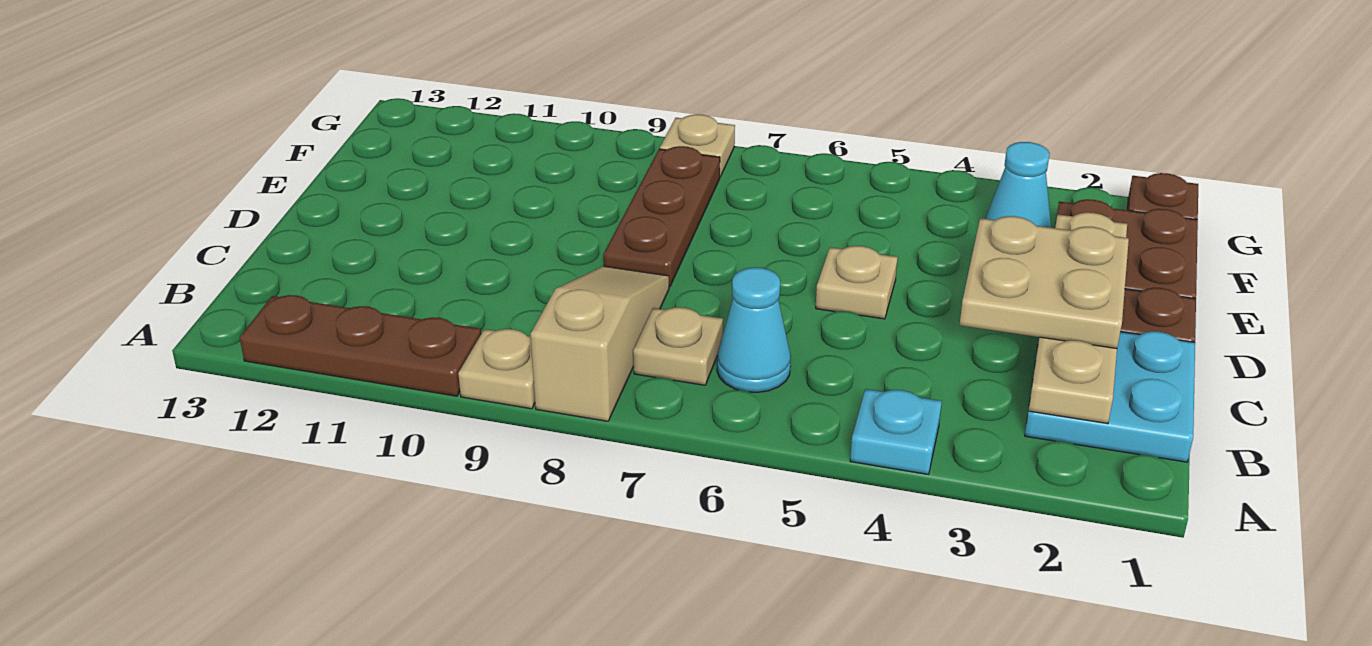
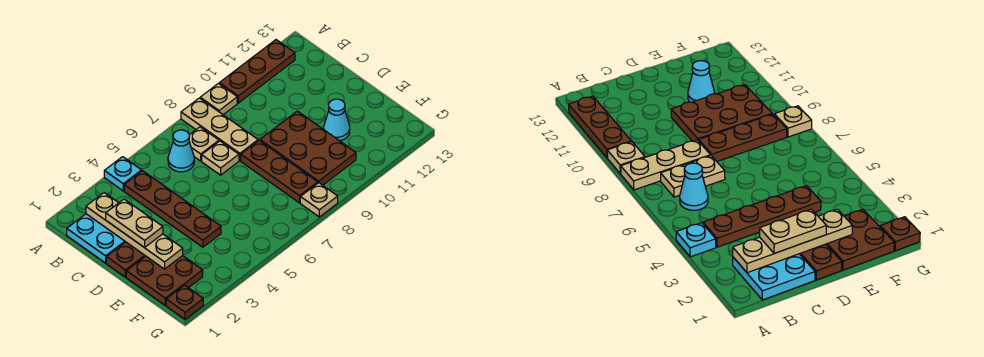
tan slope A8:C8 level 1 top A -> tan plate A8:C8 level 1
none -> brown plate B4:E4 level 1
tan plate C2:D3 level 3 -> tan plate C2:D2 level 3
tan plate D5 level 1 -> tan plate C7 level 1
none -> brown plate D9:F10 level 1
cyan cone F3 level 1 -> cyan cone E11 level 1

